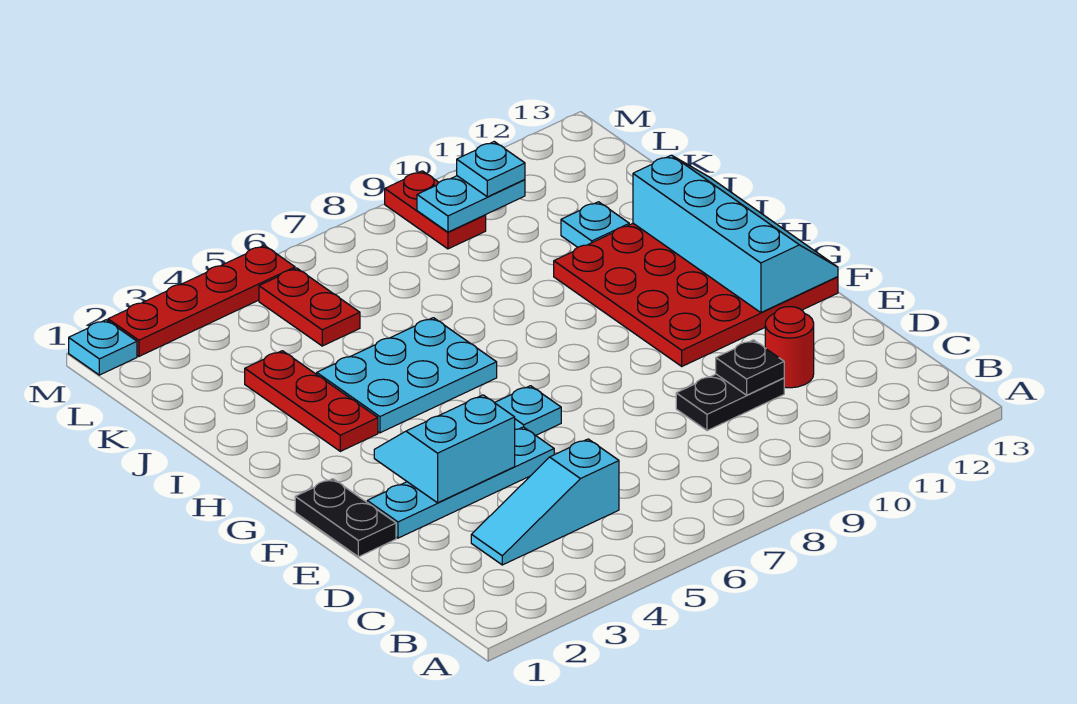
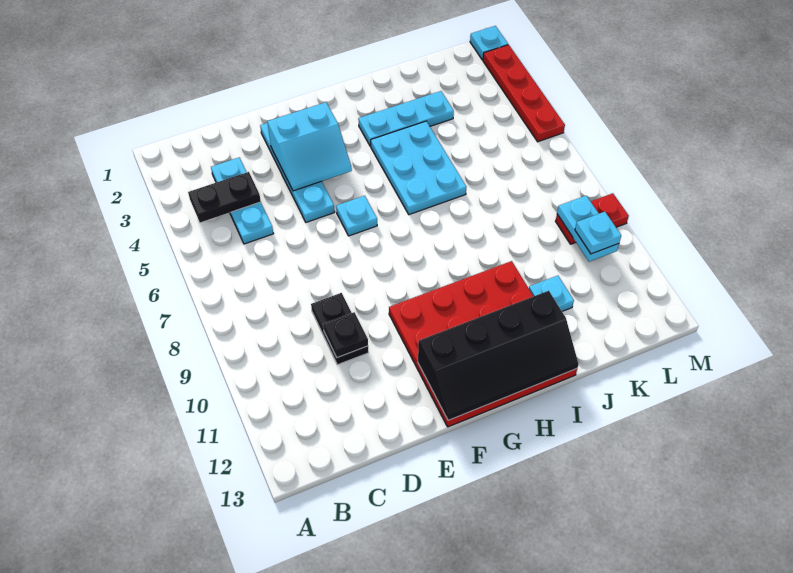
cyan slope C3:C5 level 1 top 5 -> cyan plate C3:C5 level 1
red round brick D11 level 1 -> none
black plate E1:F1 level 1 -> black plate B4:C4 level 2
cyan slope E3:F4 level 2 top E -> cyan slope E3:F4 level 2 top 3
cyan slope F12:I13 level 2 top 12 -> black slope F12:I13 level 2 top 12
red plate H3:J3 level 1 -> cyan plate H3:J3 level 1
red plate K5:L5 level 1 -> none

